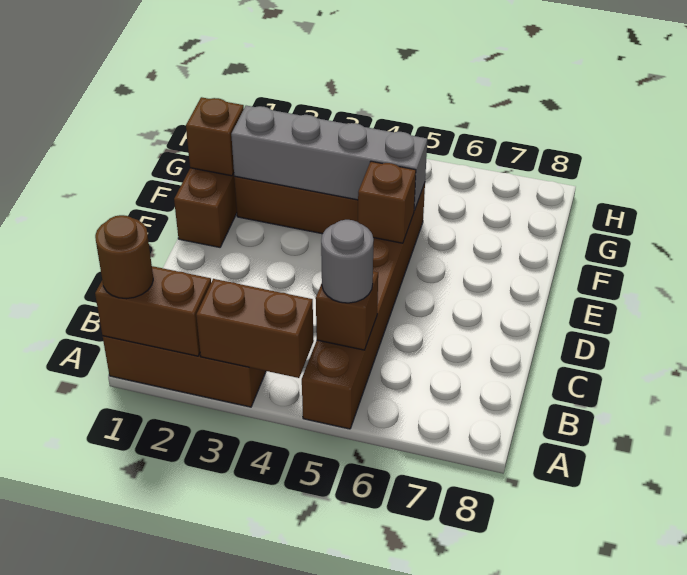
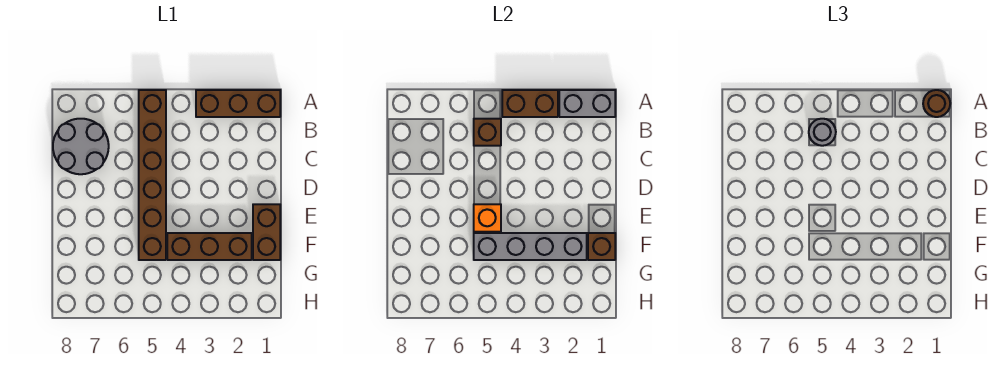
brown brick A1:A2 level 2 -> grey brick A1:A2 level 2
none -> grey round brick B7:C8 level 1
brown brick E5 level 2 -> orange brick E5 level 2

